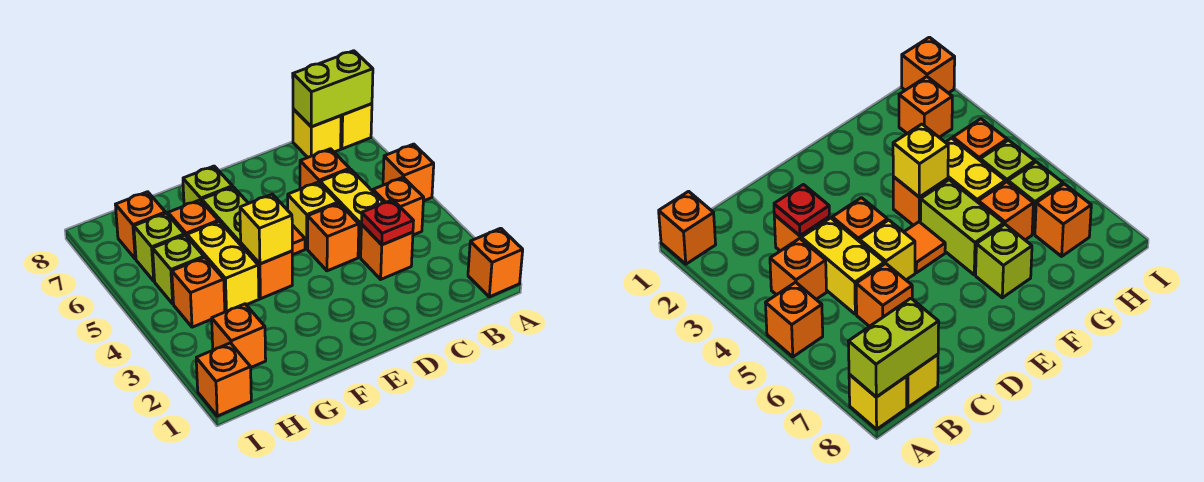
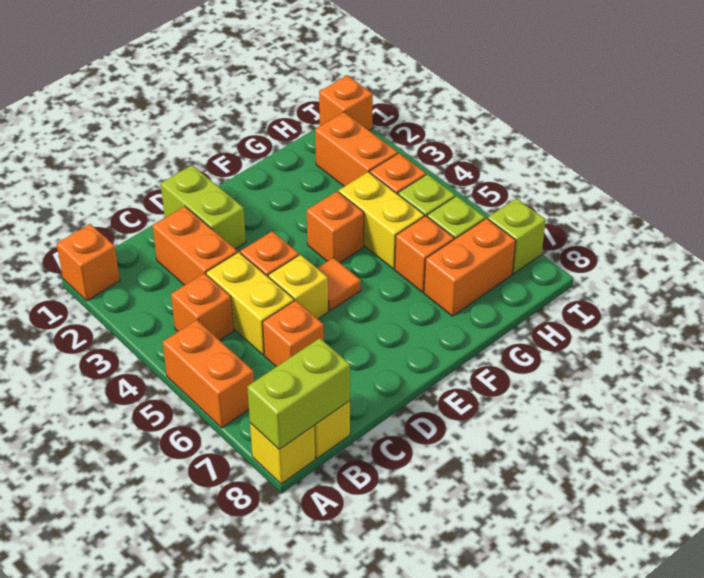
orange brick A5 level 1 -> orange brick A5:A6 level 1
orange brick C3 level 1 -> orange brick C2:C3 level 1
red plate C3 level 2 -> none
yellow brick F4 level 2 -> none
lime brick F5:F6 level 1 -> lime brick D1:D2 level 1
lime brick F7 level 1 -> lime brick I7 level 1
orange brick H2 level 1 -> orange brick H2:H3 level 1
orange brick H7 level 1 -> orange brick G7:H7 level 1

